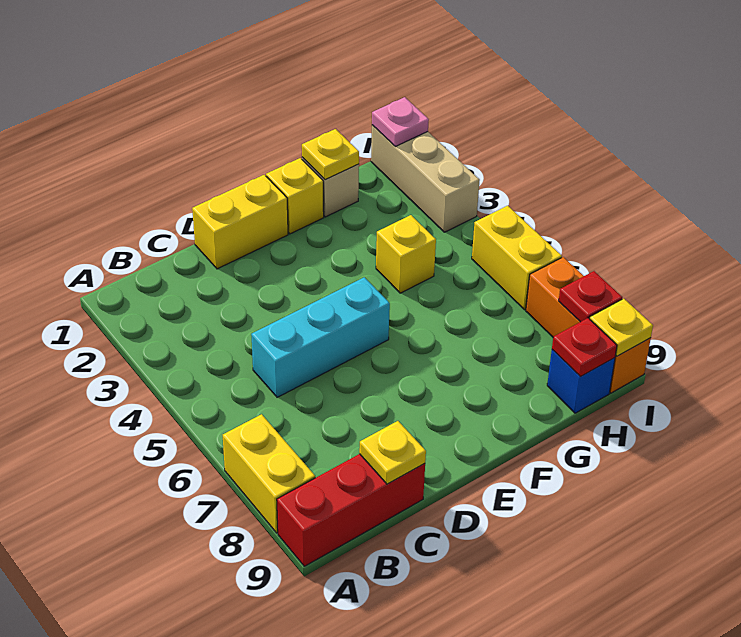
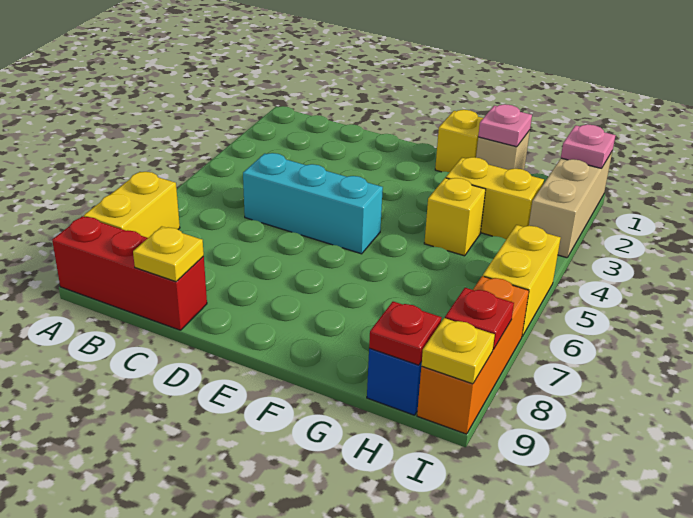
yellow brick D1:E1 level 1 -> yellow brick G3:H3 level 1
yellow plate G1 level 2 -> pink plate G1 level 2

